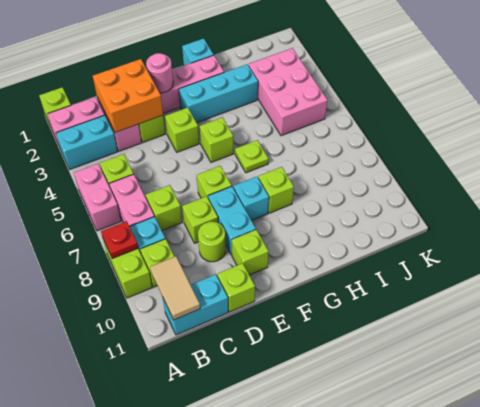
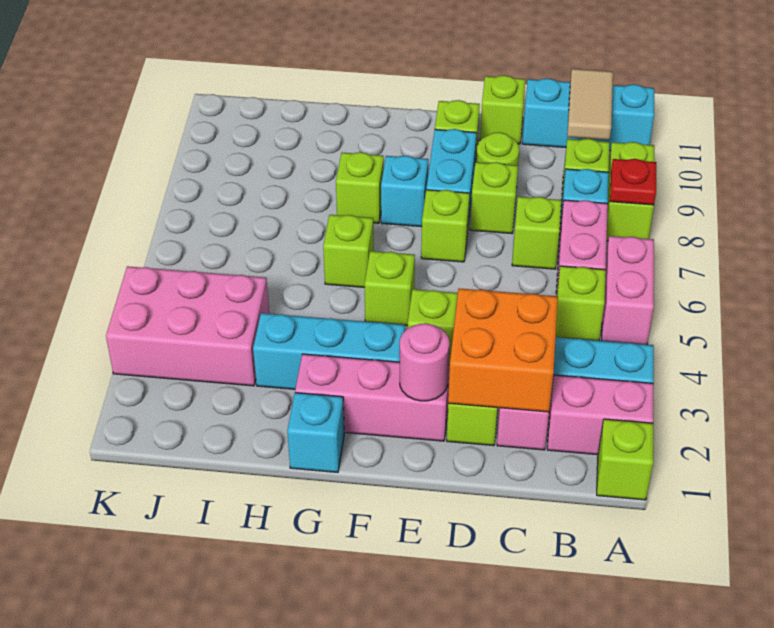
cyan brick B11:C11 level 1 -> cyan brick A11:C11 level 1
lime plate G6 level 1 -> lime brick G6 level 1
pink brick I3:J5 level 1 -> pink brick I3:K4 level 1

